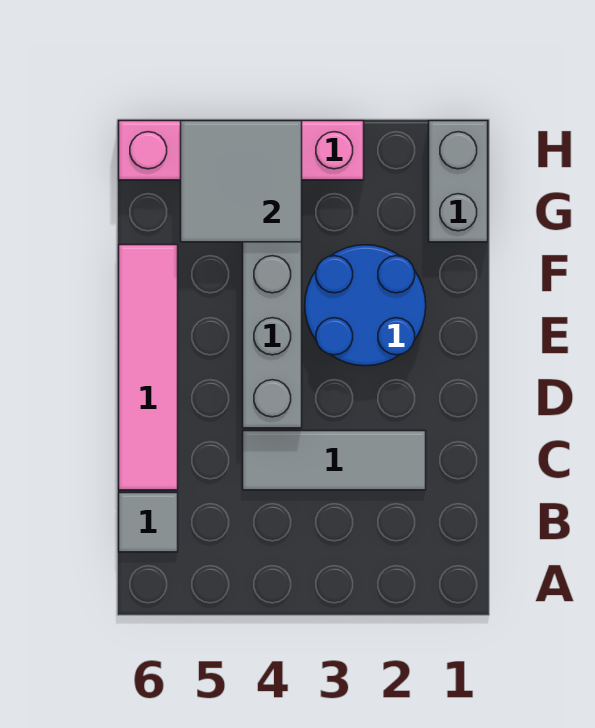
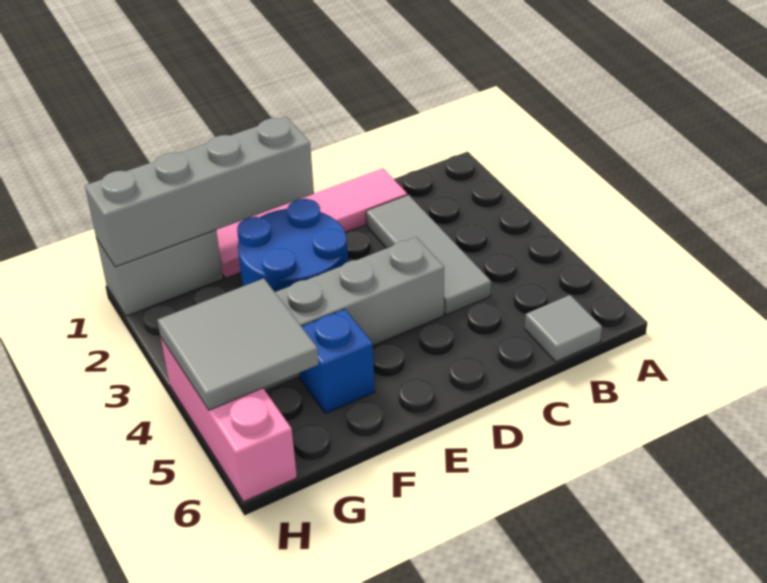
pink tile C6:F6 level 1 -> pink tile C1:F1 level 1
none -> grey brick E1:H1 level 2
none -> blue brick F5 level 1
pink brick H3:H6 level 1 -> pink brick H4:H6 level 1

